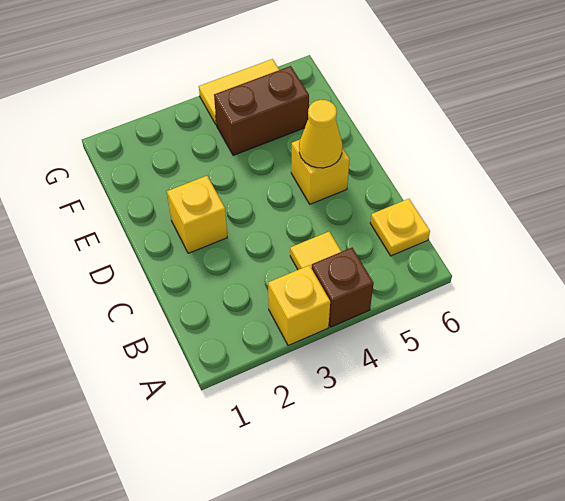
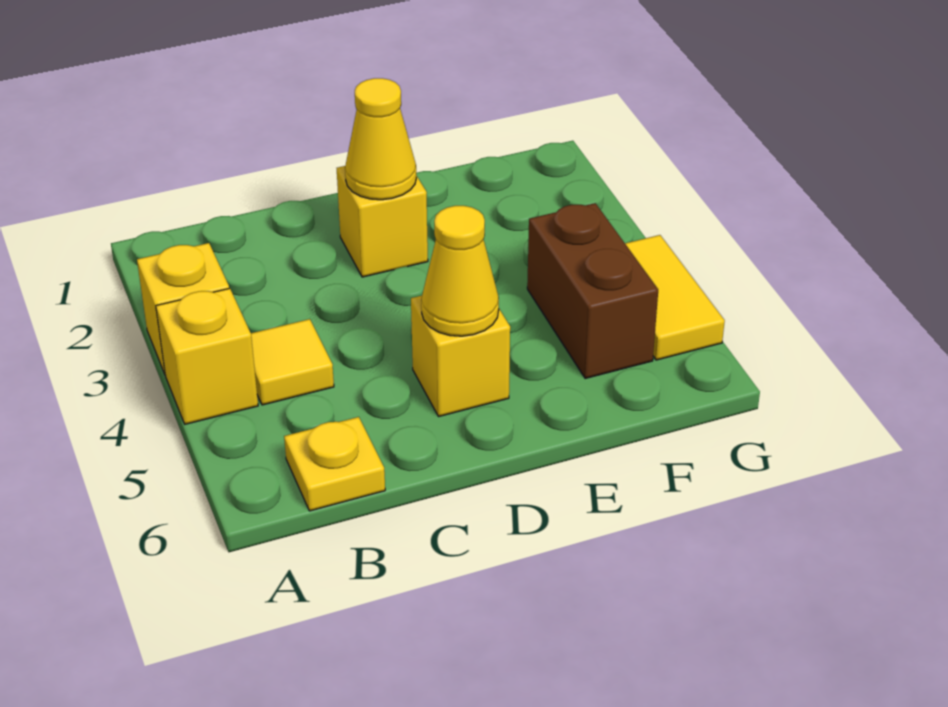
brown brick A4 level 1 -> yellow brick A4 level 1
none -> yellow cone D2 level 2

